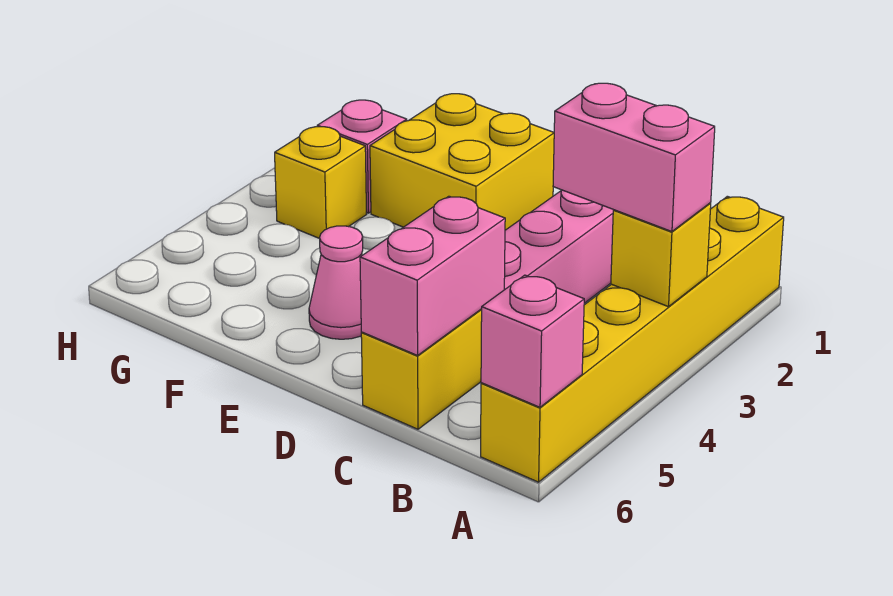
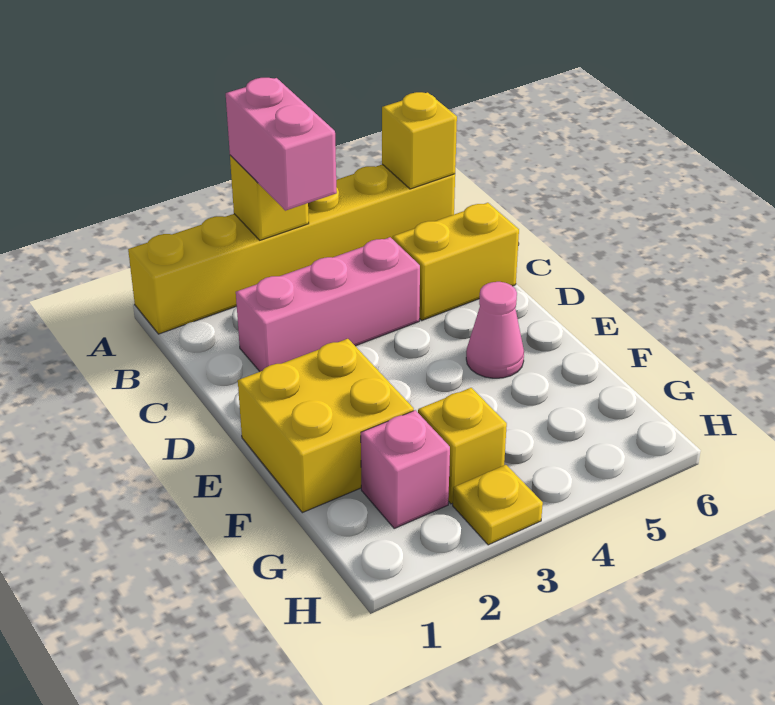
pink brick A6 level 2 -> yellow brick A6 level 2
pink brick C5:C6 level 2 -> none
none -> yellow plate H3 level 1

